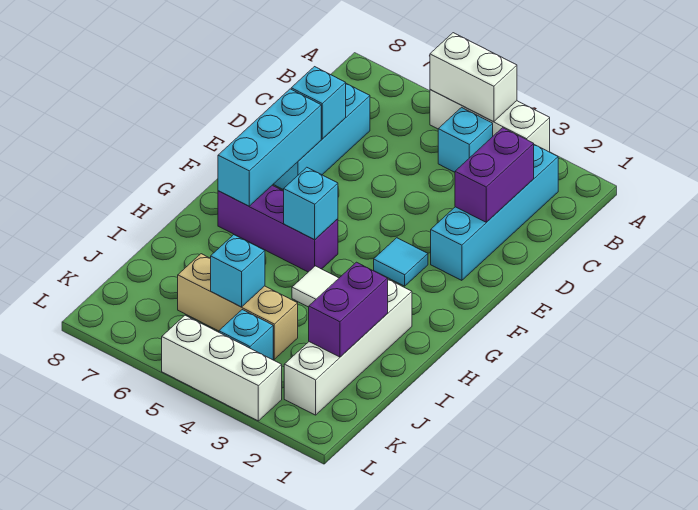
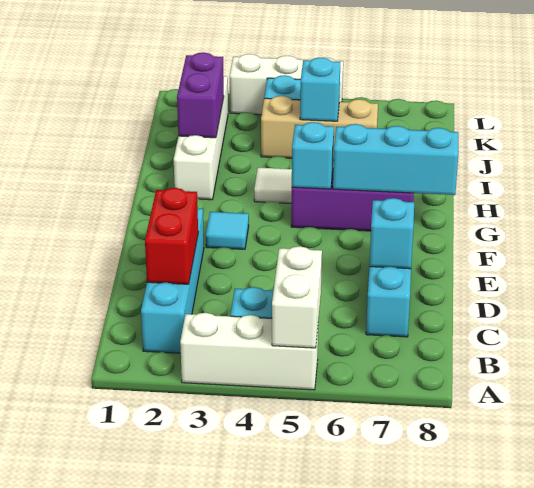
white brick A4:A5 level 2 -> white brick A5:B5 level 2
purple brick C2:D2 level 2 -> red brick C2:D2 level 2
cyan brick E7:G7 level 2 -> cyan brick G6:G8 level 2

